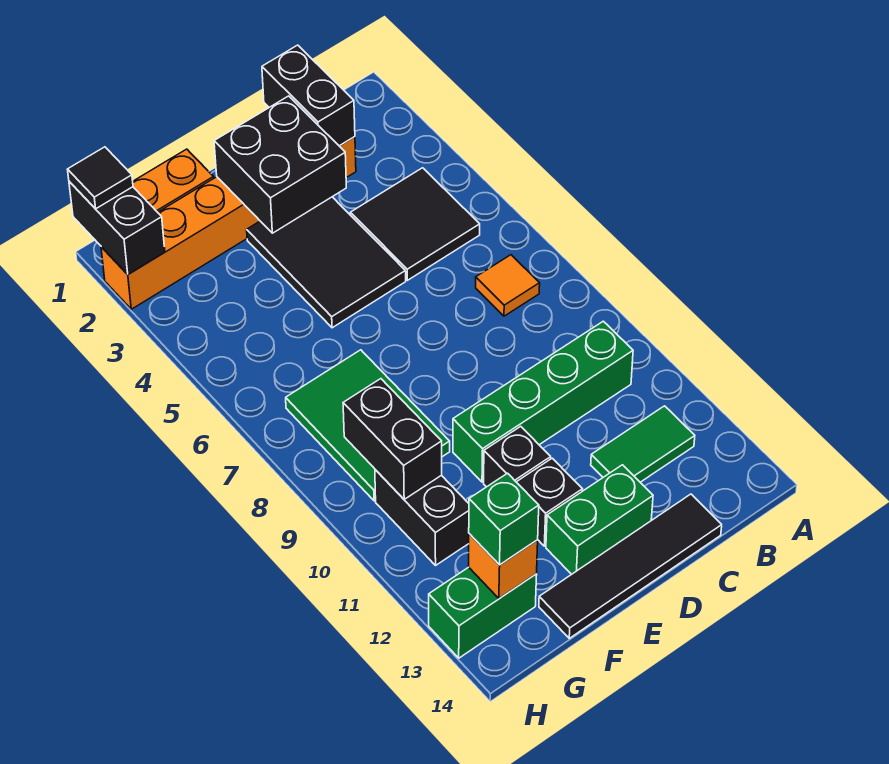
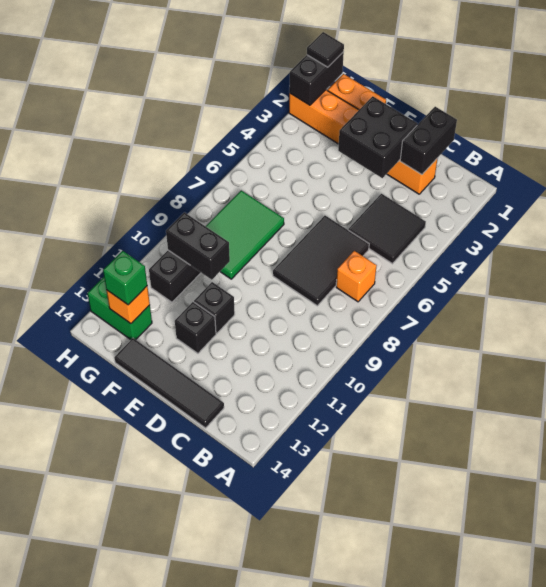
orange tile B7 level 1 -> orange brick B7 level 1
green brick B10:E10 level 1 -> none
green tile B12:C12 level 1 -> none
black tile D3:E5 level 1 -> black tile C6:D8 level 1
green brick D13:E13 level 1 -> none
black brick G9:G10 level 2 -> black brick F10:G10 level 2

